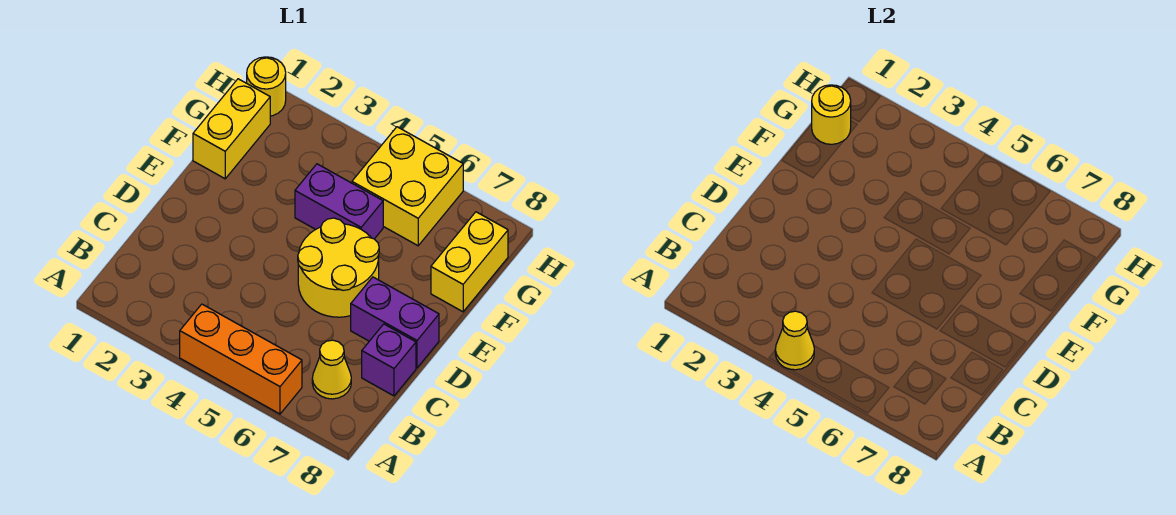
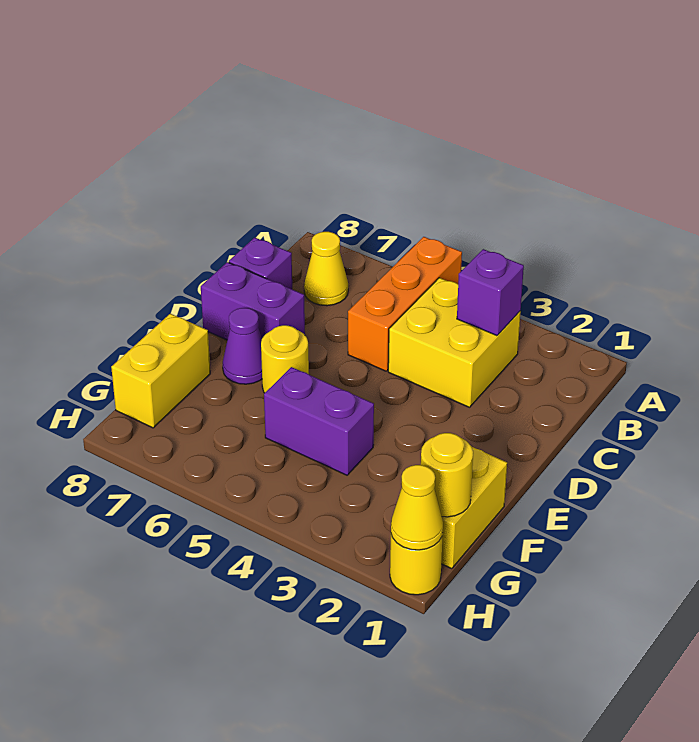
orange brick A4:A6 level 1 -> orange brick A5:C5 level 1
yellow cone A4 level 2 -> yellow cone H1 level 2
none -> purple brick B3 level 2
yellow round brick D5:E6 level 1 -> yellow round brick E6 level 1
none -> purple cone E7 level 1
yellow brick G5:H6 level 1 -> yellow brick B3:C4 level 1

